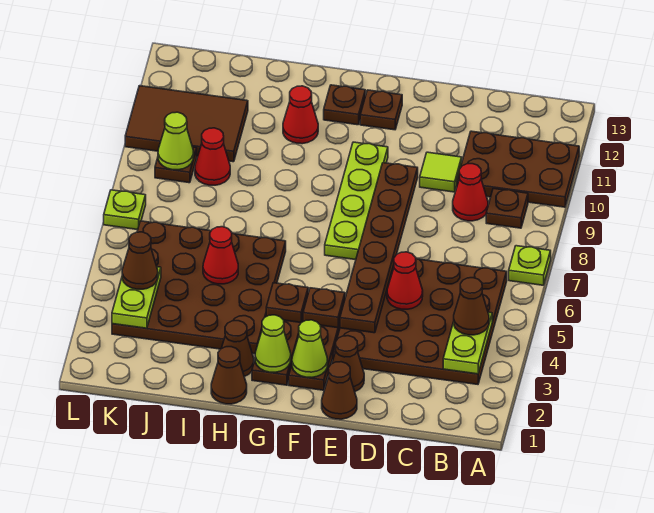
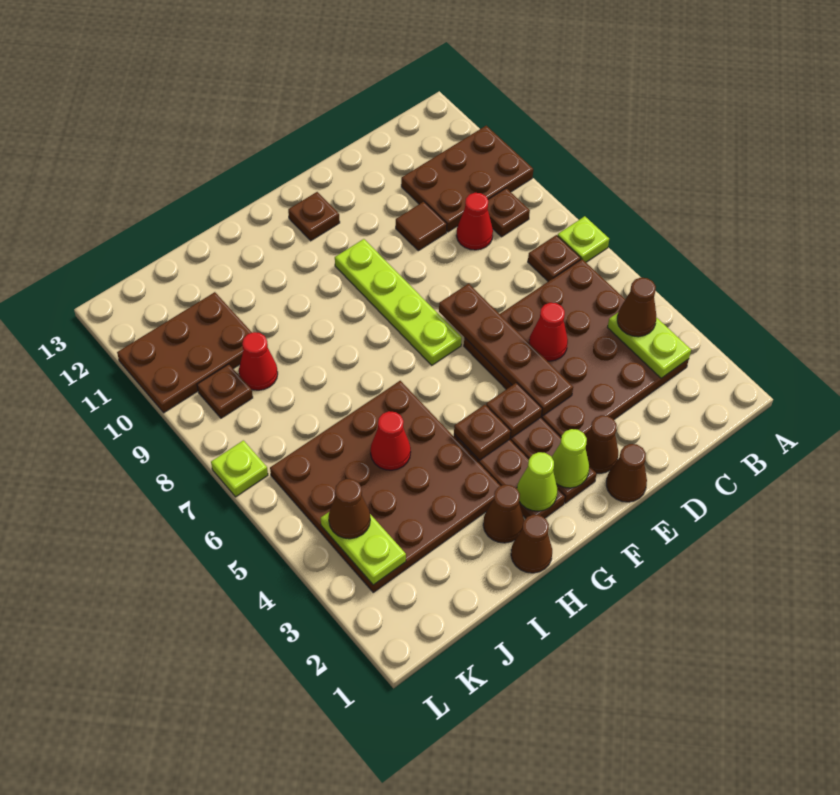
lime tile D10 level 1 -> brown tile D10 level 1
brown plate E4:E9 level 2 -> brown plate E4:E7 level 2
brown plate G12 level 1 -> brown plate B7 level 1
red cone H11 level 1 -> none
brown tile J10:L11 level 1 -> brown plate J10:L11 level 1
lime cone K9 level 2 -> none

